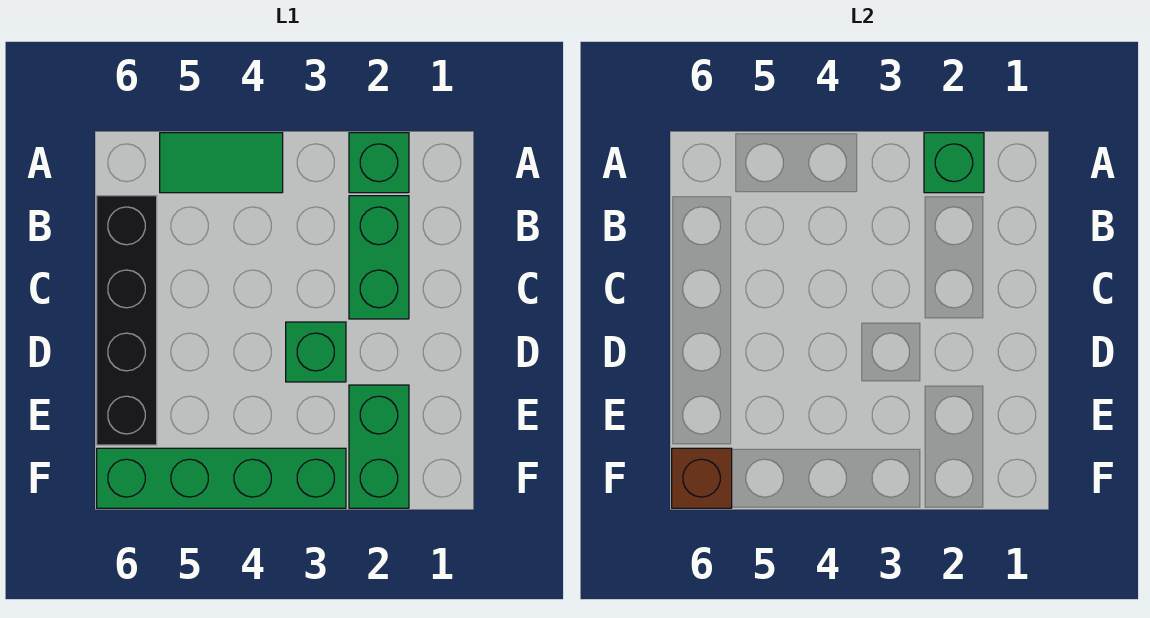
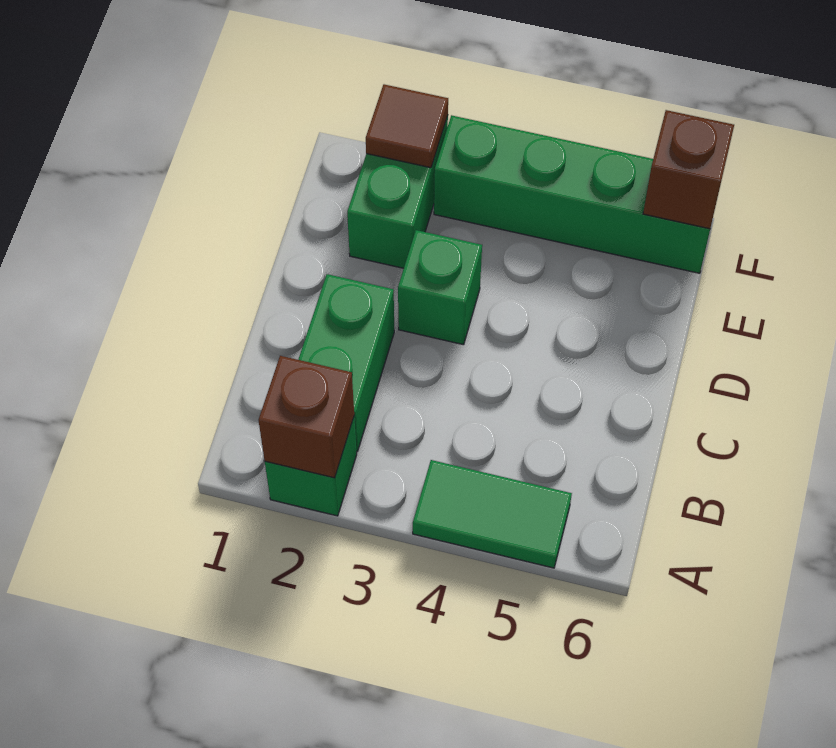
green brick A2 level 2 -> brown brick A2 level 2
black brick B6:E6 level 1 -> none
none -> brown tile F2 level 2

